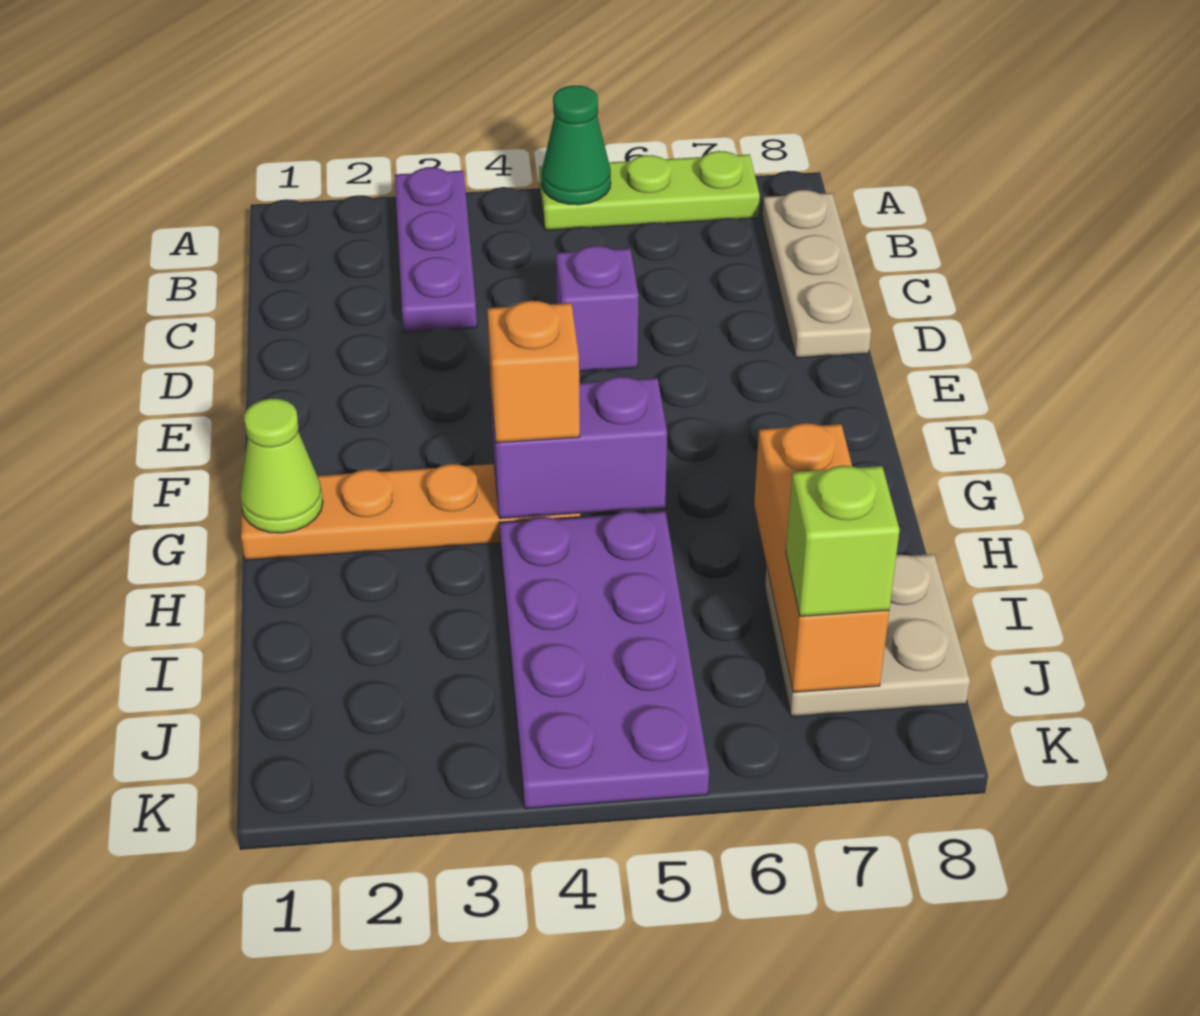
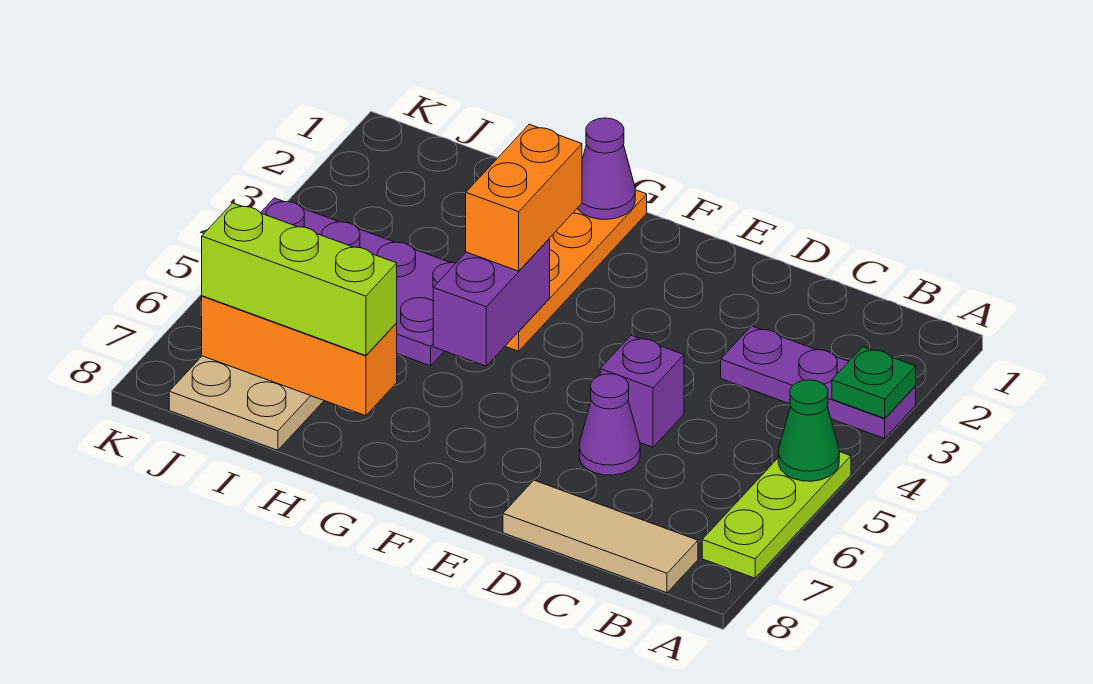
none -> green plate A3 level 2
tan plate B8:D8 level 1 -> tan tile B8:D8 level 1
none -> purple cone D6 level 1
lime cone G1 level 2 -> purple cone G1 level 2
orange brick G4 level 3 -> orange brick G3:G4 level 3
lime brick J7 level 3 -> lime brick H7:J7 level 3

